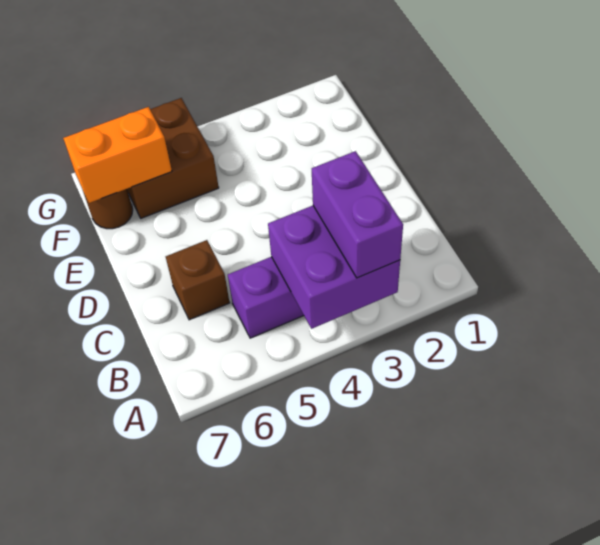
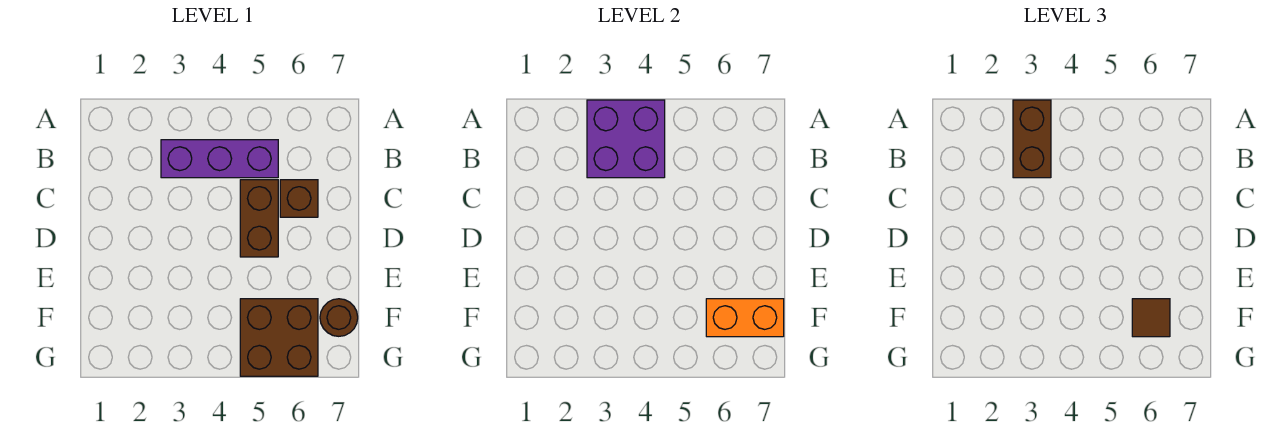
purple brick A3:B3 level 3 -> brown brick A3:B3 level 3
none -> brown brick C5:D5 level 1
none -> brown tile F6 level 3

